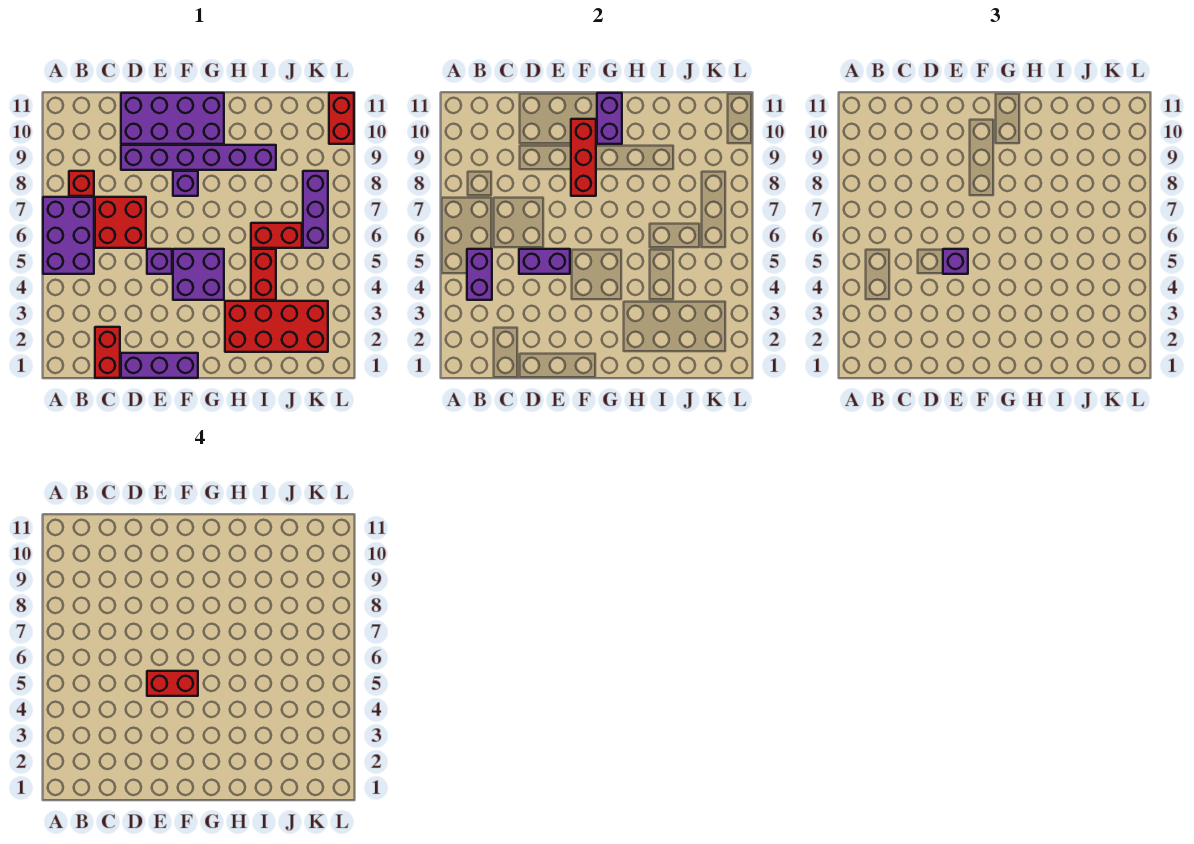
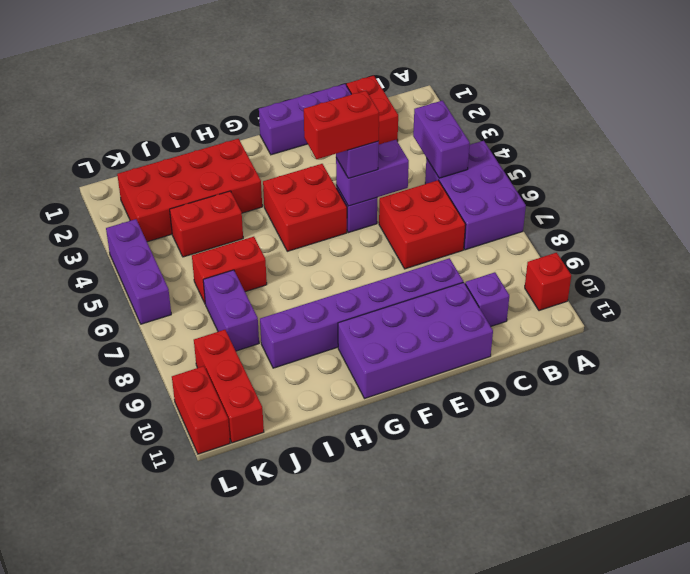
red brick B8 level 1 -> red brick A10 level 1
purple brick F4:G5 level 1 -> red brick F4:G5 level 1
purple brick F8 level 1 -> purple brick C10 level 1
red brick F8:F10 level 2 -> red brick K9:K11 level 1
purple brick G10:G11 level 2 -> purple brick J7:J8 level 1
red brick I4:I5 level 1 -> red brick I4:J4 level 1
purple brick K6:K8 level 1 -> purple brick L4:L6 level 1

